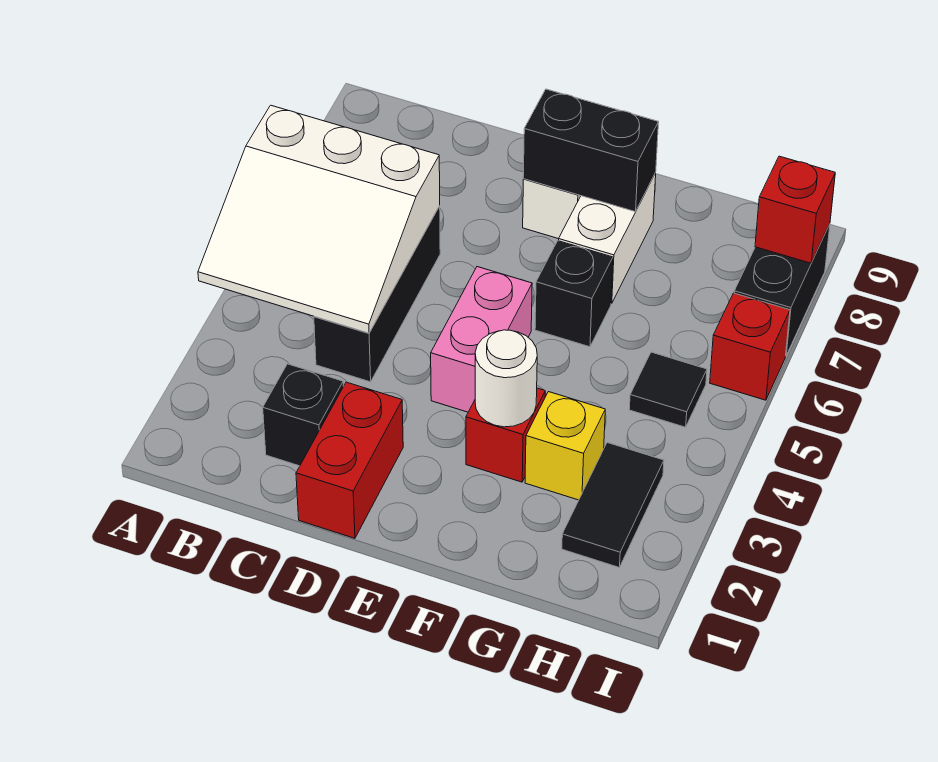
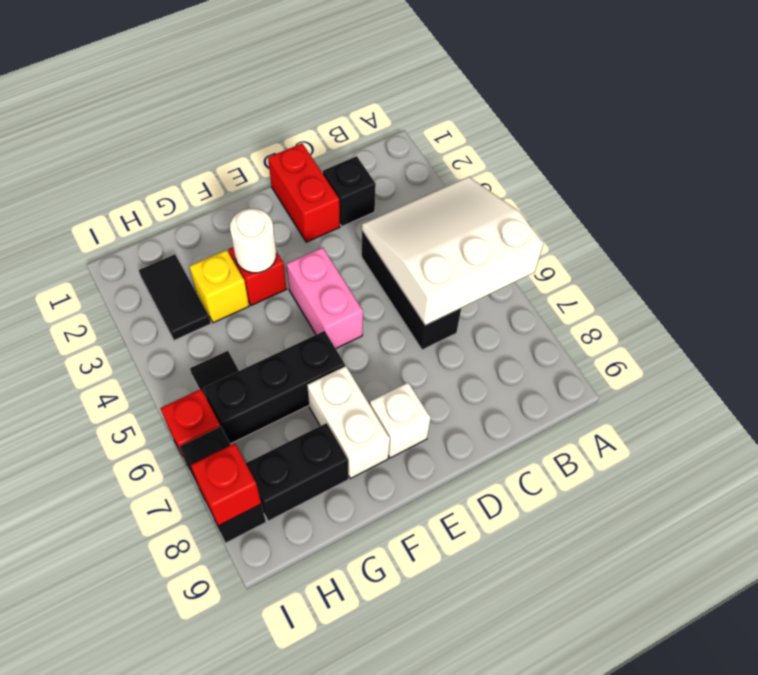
black brick E8:F8 level 2 -> black brick G8:H8 level 1
black brick F6 level 1 -> black brick F6:H6 level 1

